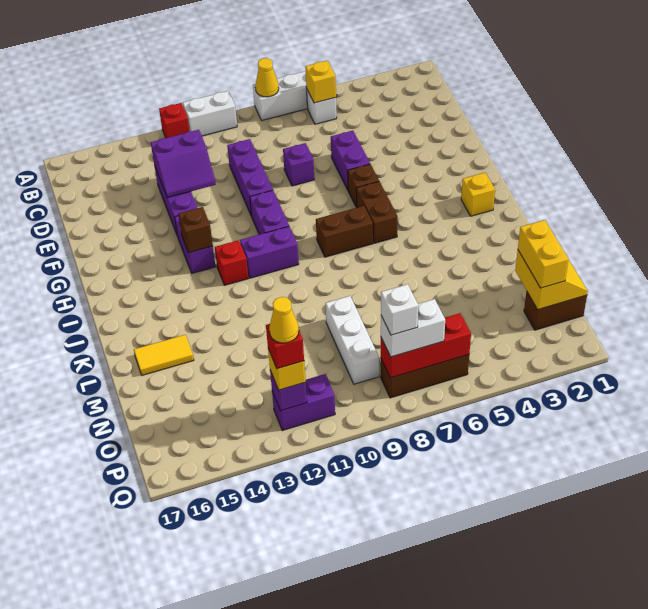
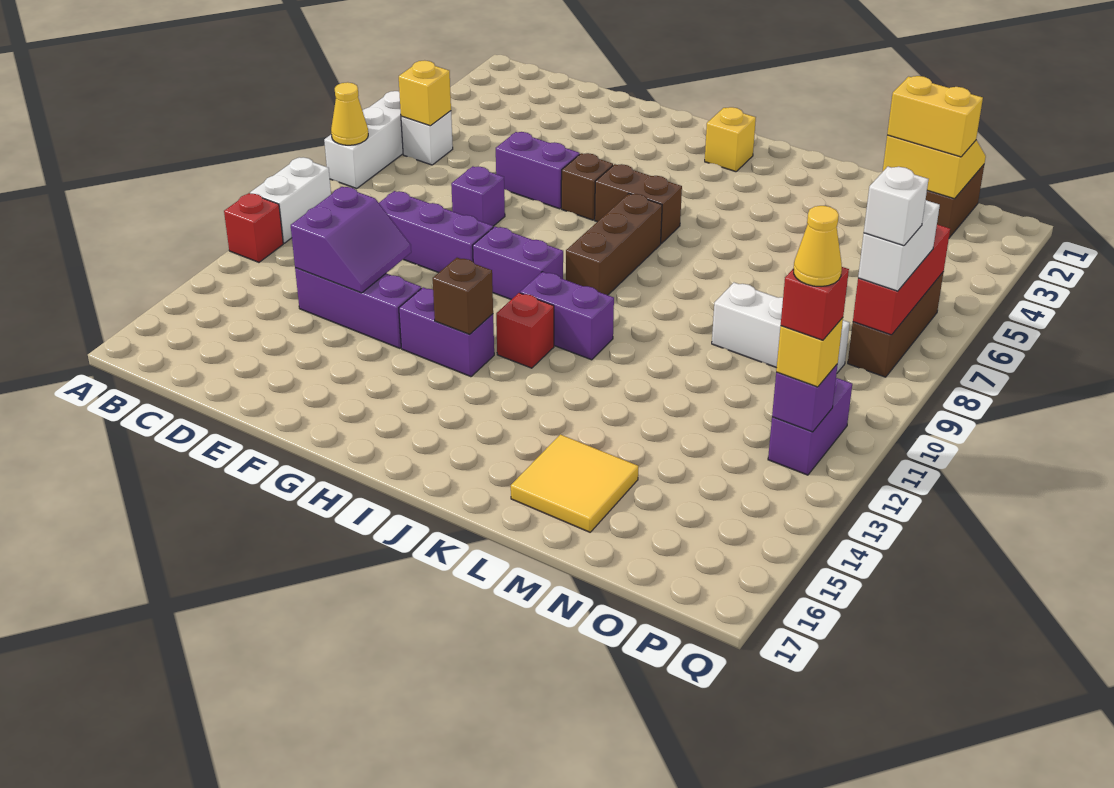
brown brick I7:I8 level 1 -> brown brick I7:I9 level 1
purple brick I10:I11 level 1 -> purple brick I11:J11 level 1
yellow tile L15:L16 level 1 -> yellow tile L15:M16 level 1

